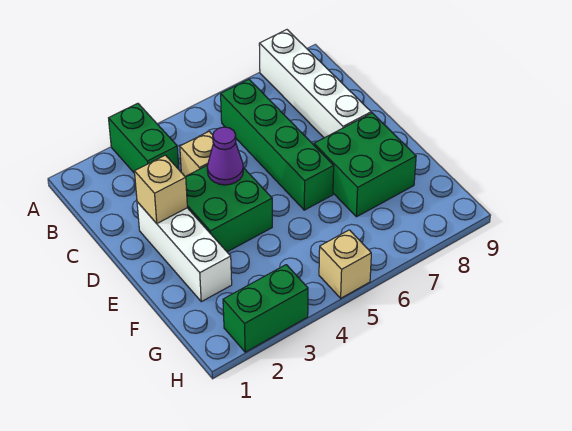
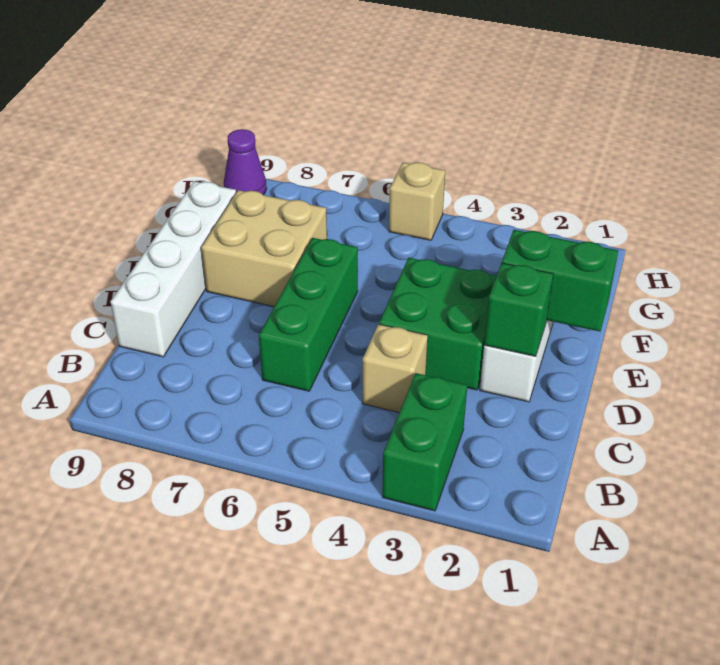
white brick A8:D8 level 1 -> white brick C9:F9 level 1
green brick B6:E6 level 1 -> green brick C6:E6 level 1
tan brick D2 level 2 -> green brick D2 level 2
purple cone D4 level 2 -> purple cone H9 level 1
green brick E7:F8 level 1 -> tan brick E7:F8 level 1
green brick H2:H3 level 1 -> green brick E1:E2 level 2

